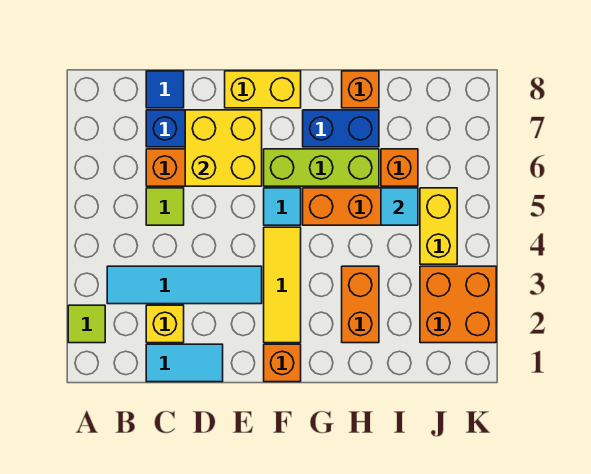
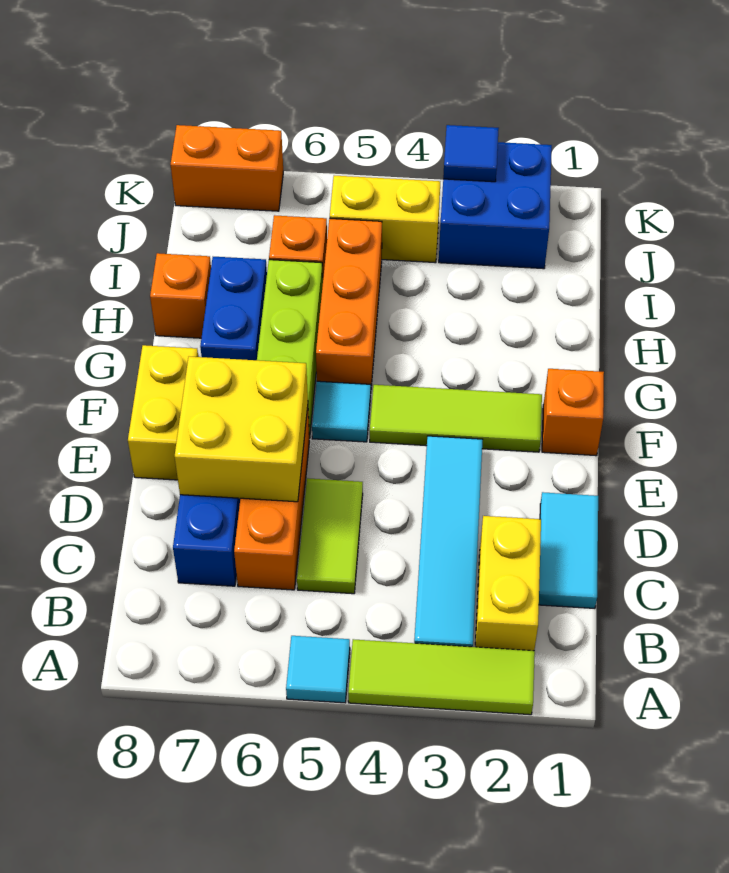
lime tile A2 level 1 -> lime tile A2:A4 level 1
yellow brick C2 level 1 -> yellow brick B2:C2 level 1
lime tile C5 level 1 -> lime tile C5:D5 level 1
blue tile C8 level 1 -> blue tile K3 level 2
yellow tile F2:F4 level 1 -> lime tile F2:F4 level 1
orange brick H2:H3 level 1 -> orange brick K7:K8 level 1
cyan tile I5 level 2 -> cyan tile A5 level 1
orange brick J2:K3 level 1 -> blue brick J2:K3 level 1

